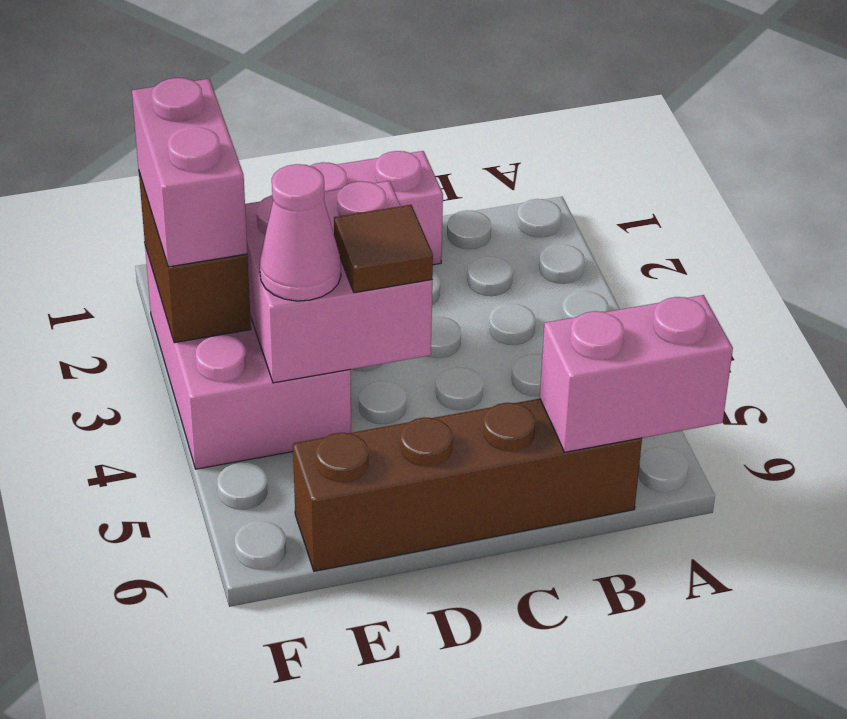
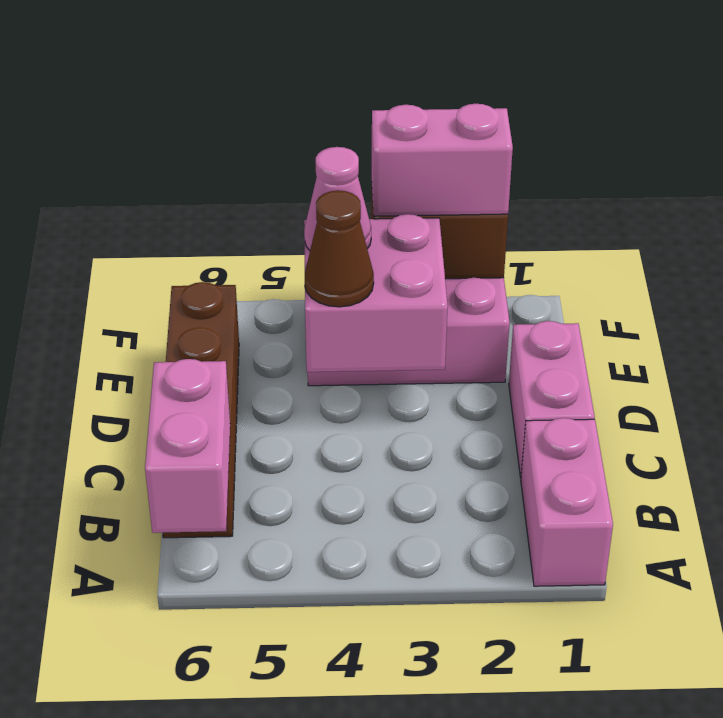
none -> pink brick A1:B1 level 1
brown tile D4 level 3 -> brown cone D4 level 3

